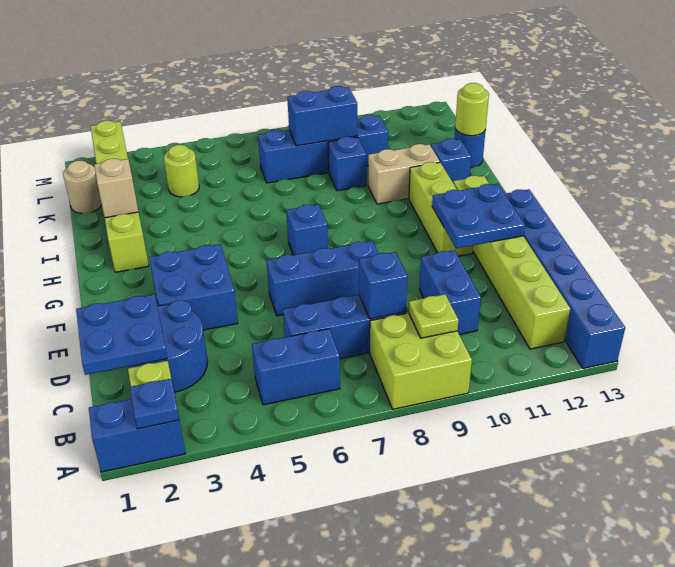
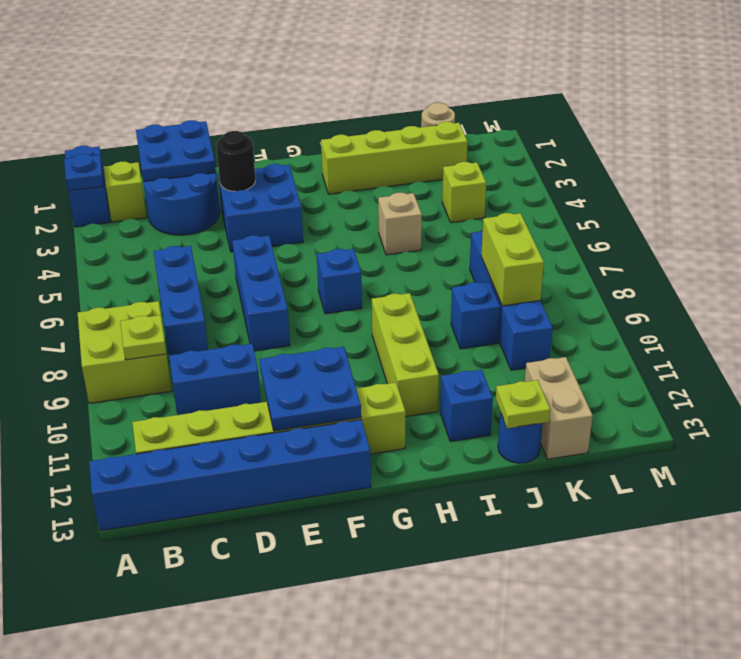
blue brick B5:B6 level 1 -> none
blue brick C8 level 2 -> none
none -> black round brick E3 level 2
lime brick F11:H11 level 1 -> lime brick H9:H11 level 1
lime brick H2:M2 level 1 -> lime brick H2:K2 level 1
tan brick I2 level 2 -> tan brick I5 level 1
tan brick I10:I11 level 1 -> tan brick K12:K13 level 1
lime round brick J13 level 2 -> lime plate J13 level 2
lime round brick K4 level 1 -> lime brick K4 level 1
blue brick K8:K9 level 2 -> lime brick K8:K9 level 2

